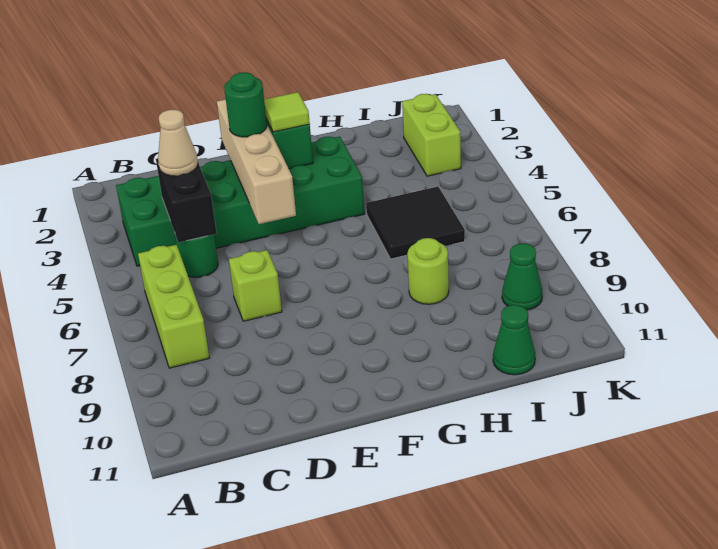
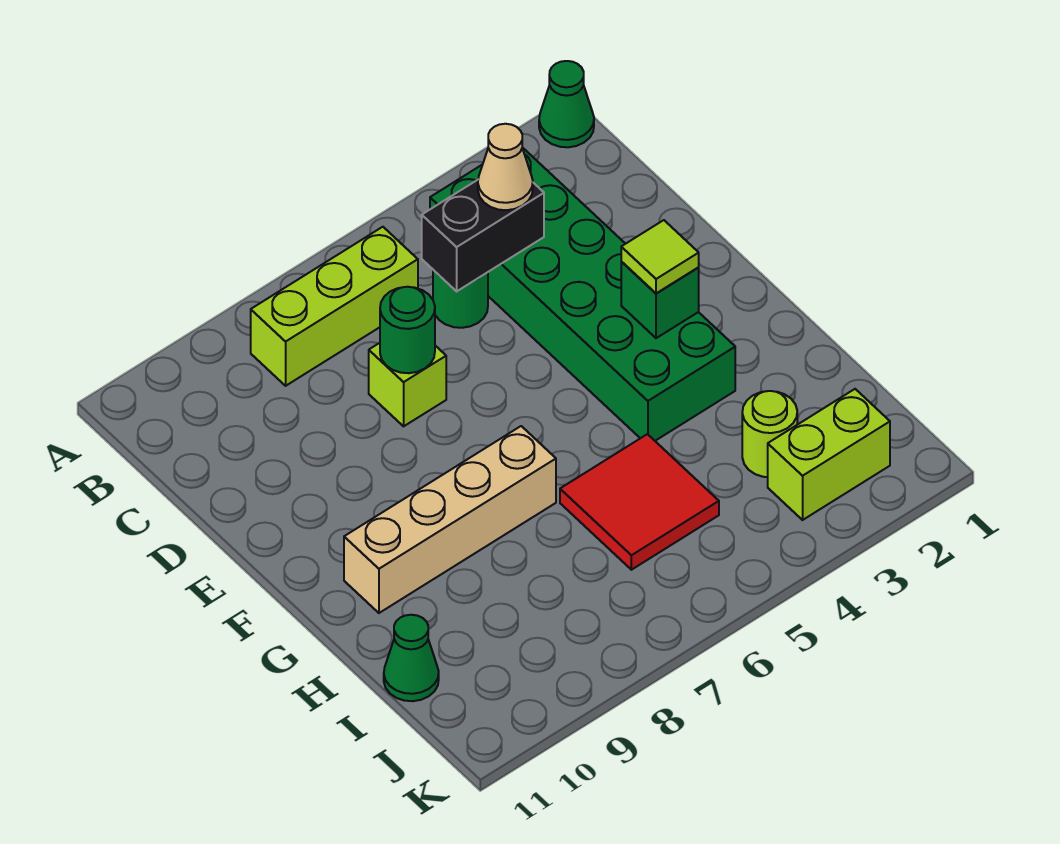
tan brick E2:E5 level 2 -> tan brick G7:G10 level 1
green round brick E3 level 3 -> green round brick D7 level 2
black tile H5:I6 level 1 -> red tile H5:I6 level 1
lime round brick H8 level 1 -> lime round brick I3 level 1
green cone J9 level 1 -> green cone A1 level 1

